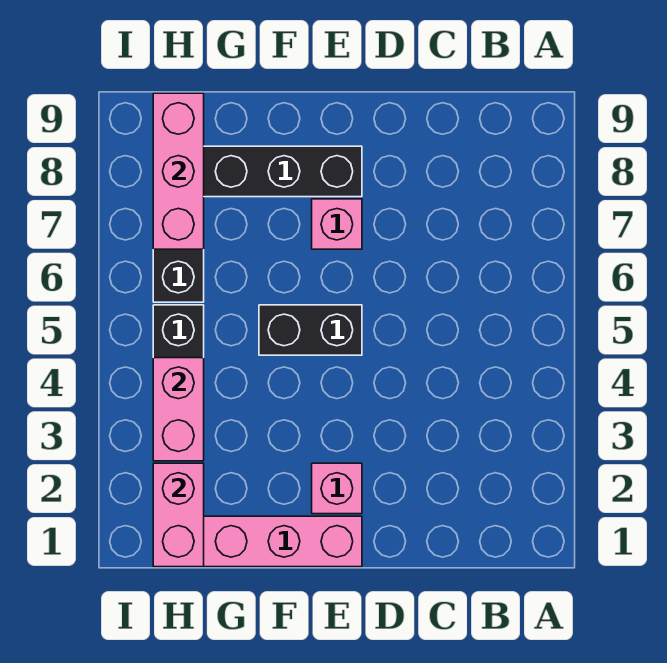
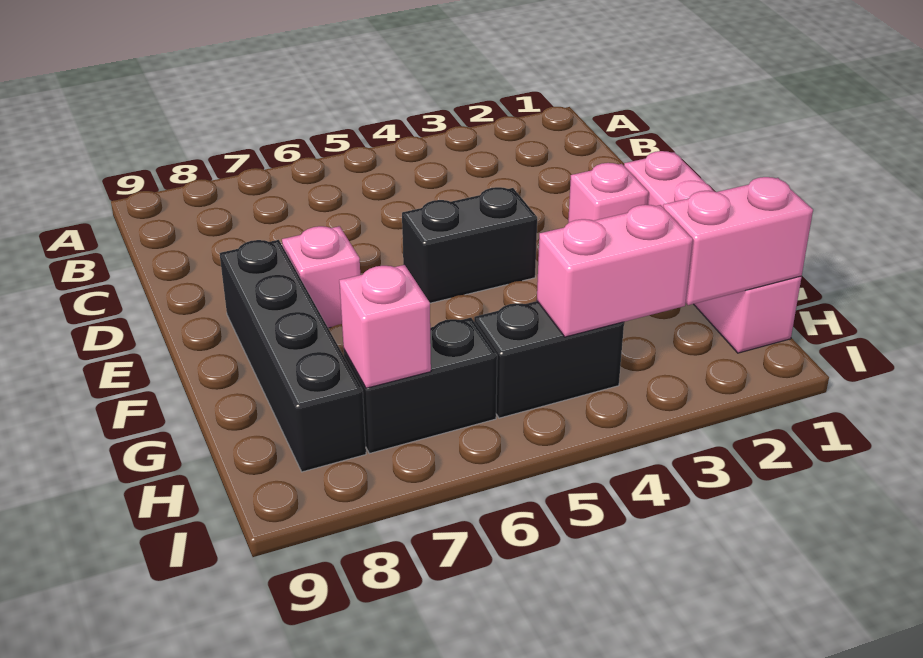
black brick E5:F5 level 1 -> black brick E4:E5 level 1
pink brick H7:H9 level 2 -> pink brick H7 level 2

